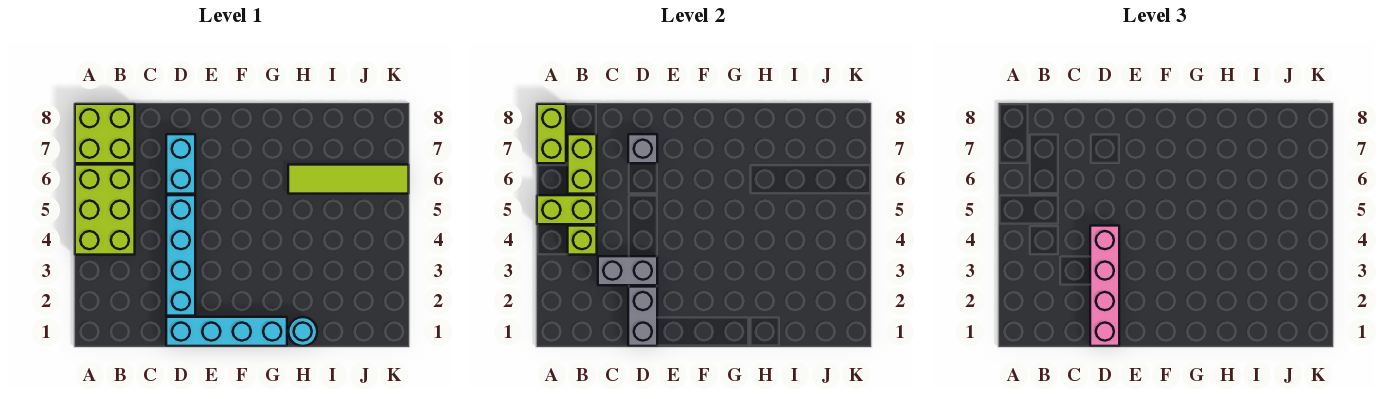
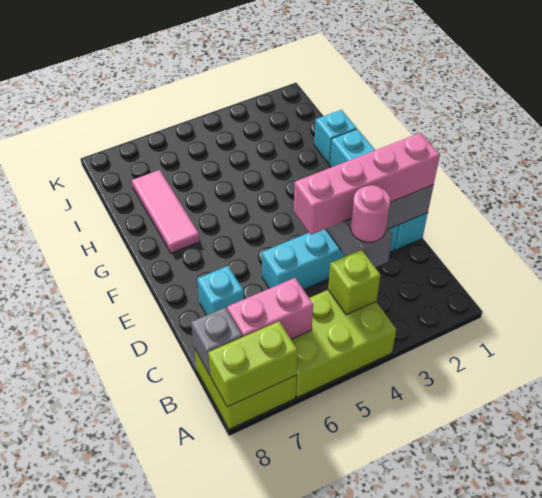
lime brick A5:B5 level 2 -> none
lime brick B6:B7 level 2 -> pink brick B6:B7 level 2
none -> pink round brick C3 level 3
cyan brick D6:D7 level 1 -> cyan brick D7 level 1
grey brick D7 level 2 -> grey brick B8 level 2
none -> pink tile G7:I7 level 1
cyan round brick H1 level 1 -> cyan brick H1 level 1
lime tile H6:K6 level 1 -> none

